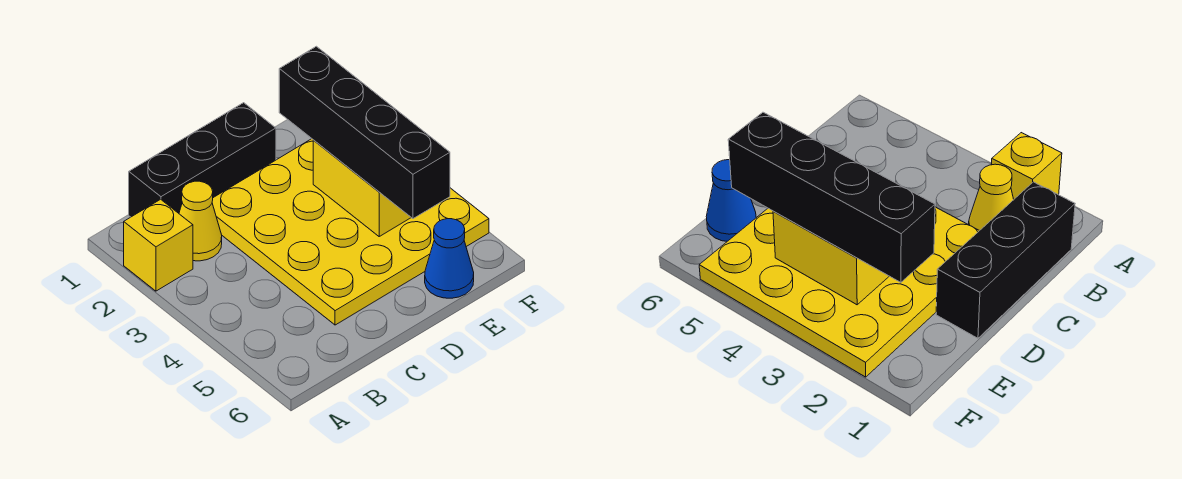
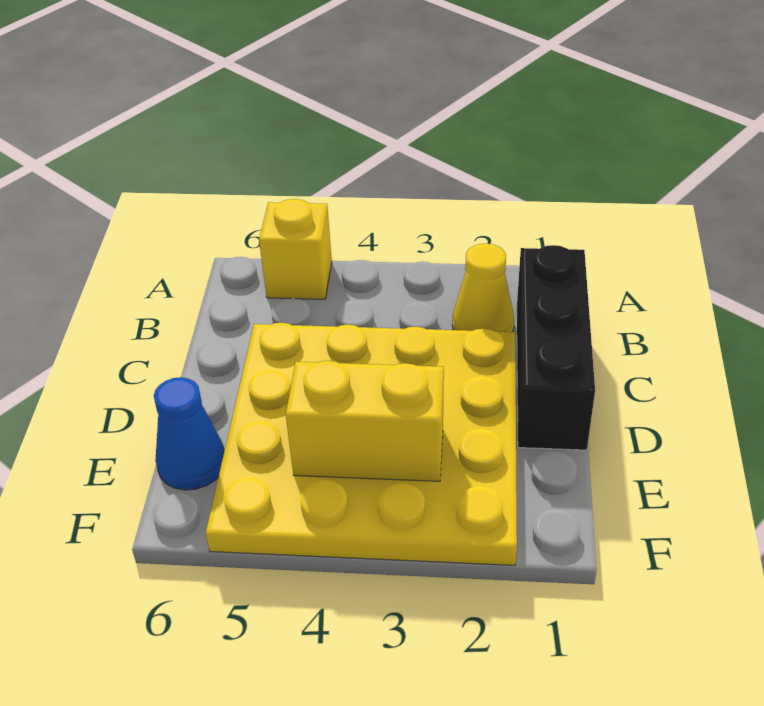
yellow brick A2 level 1 -> yellow brick A5 level 1
black brick E2:E5 level 3 -> none

